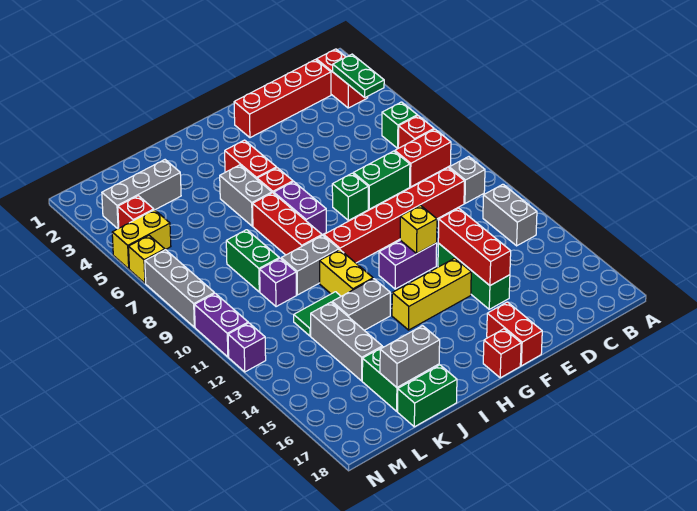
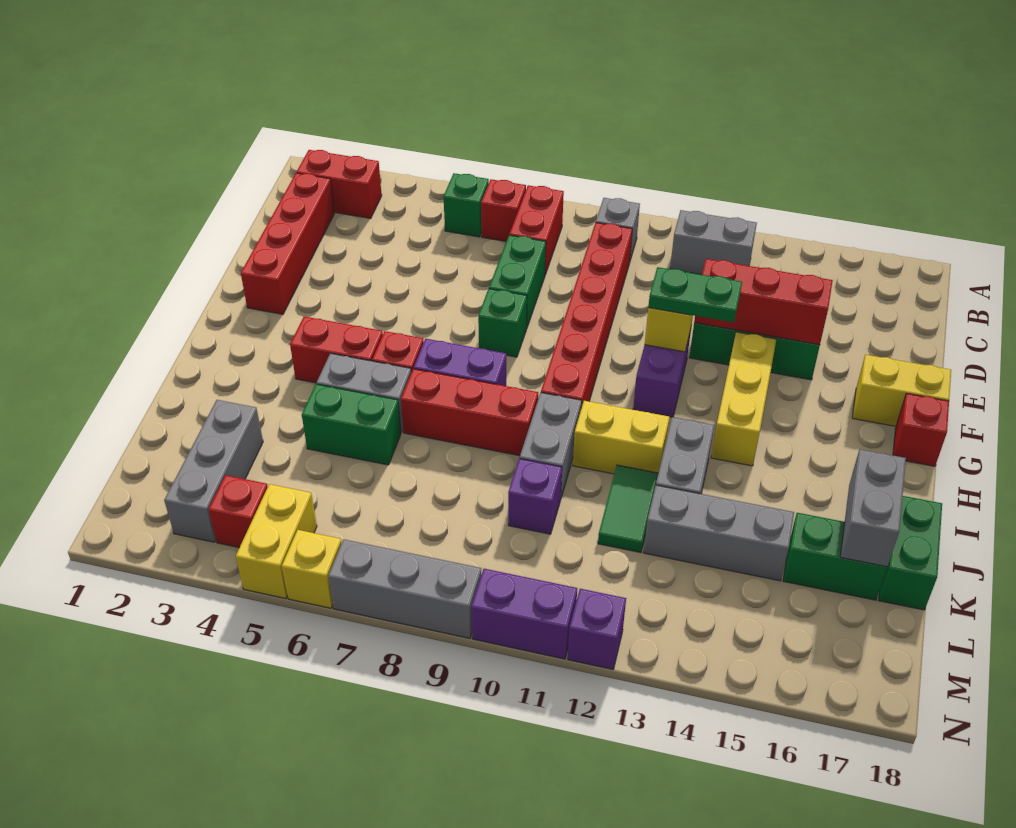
green plate B3:B4 level 2 -> green plate F12:F13 level 3
red brick F17:F18 level 1 -> yellow brick F17:F18 level 1
green brick K8:K9 level 1 -> green brick J5:J6 level 1

